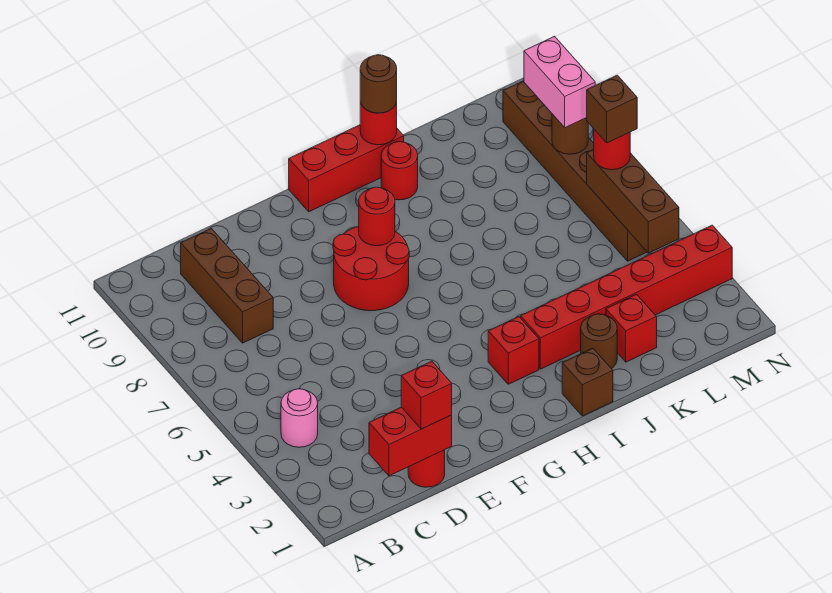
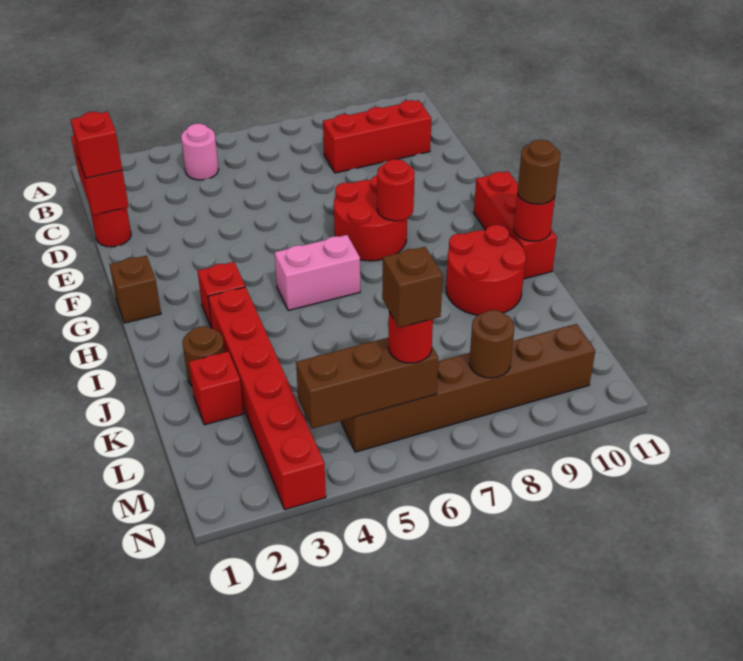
brown brick C8:C10 level 1 -> red brick C8:C10 level 1
brown brick I1 level 1 -> brown brick G1 level 1
red round brick I10 level 1 -> red round brick I9:J10 level 1
pink brick M8:M9 level 3 -> pink brick H5:H6 level 1

